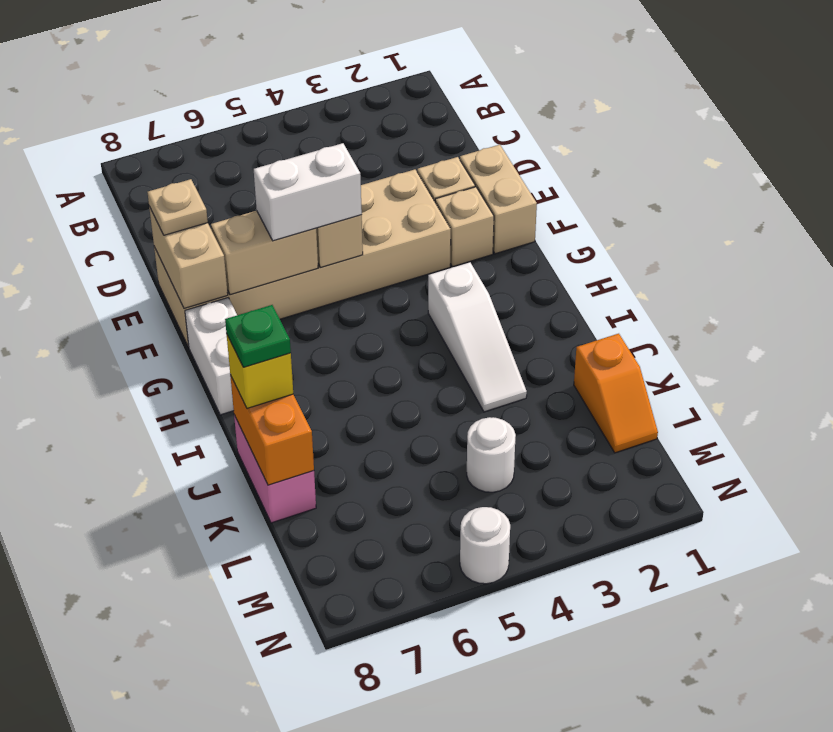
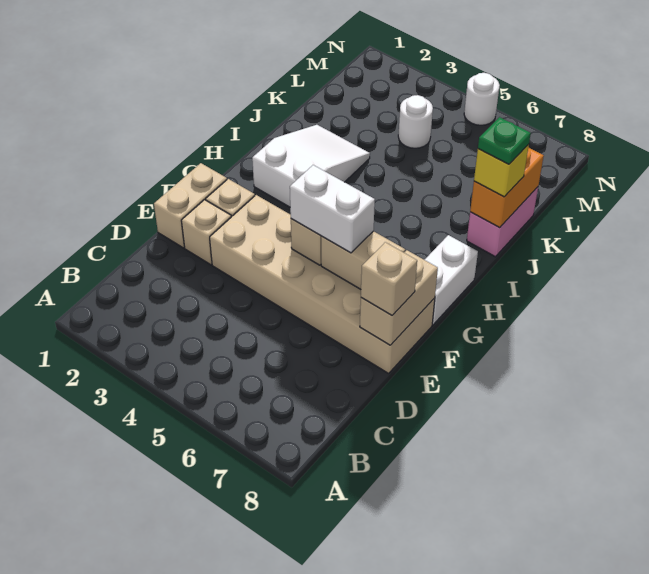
tan plate E8 level 3 -> tan brick E8 level 3
white slope H3:J3 level 1 top H -> white slope H2:J3 level 1 top H
orange slope K1:L1 level 1 top K -> none

